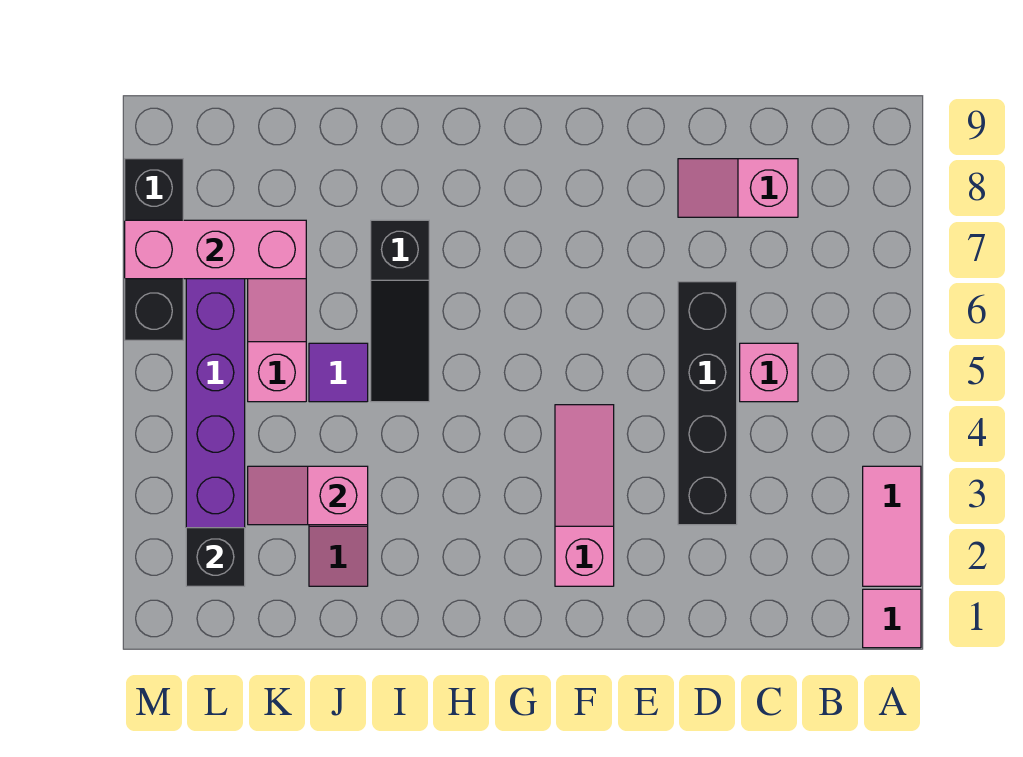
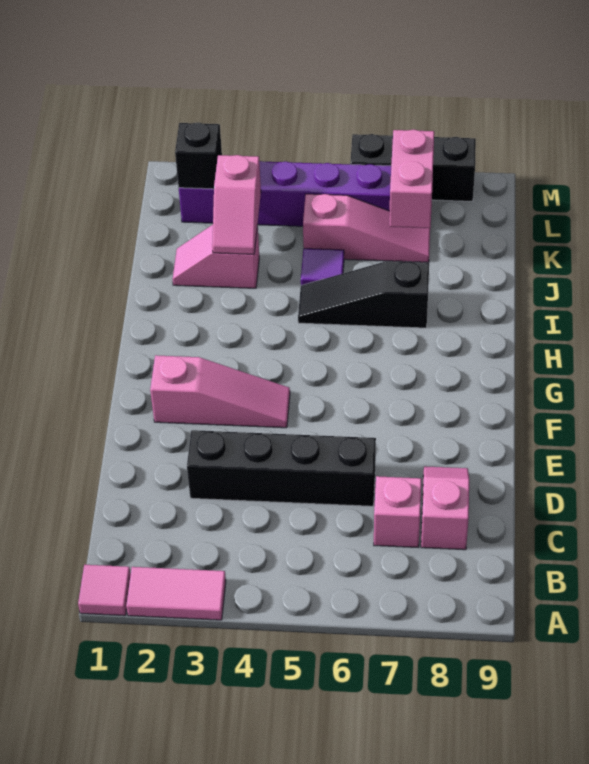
pink brick C5 level 1 -> pink brick C7 level 1
pink slope J3:K3 level 2 top J -> pink slope J3:K3 level 2 top K
pink brick K7:M7 level 2 -> pink brick K7:L7 level 2

